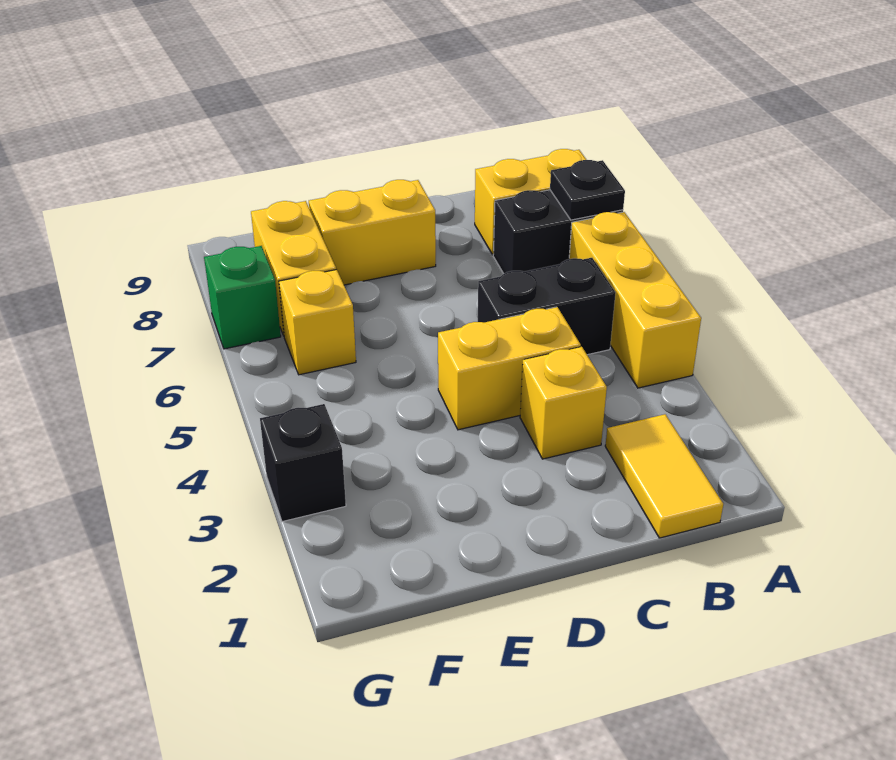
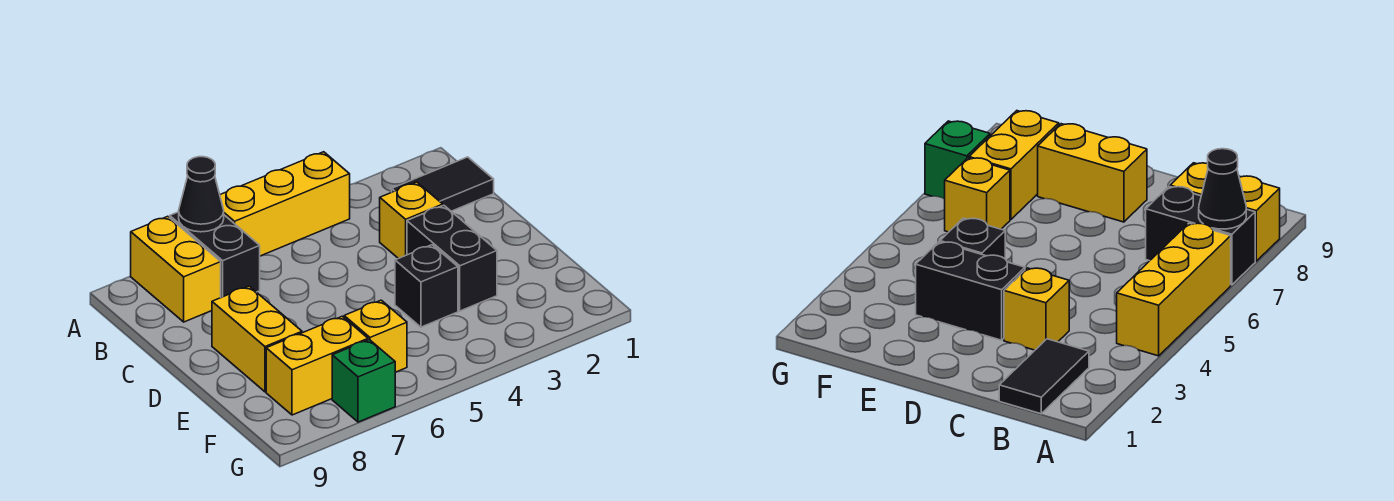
black plate A7 level 2 -> black cone A7 level 2
yellow tile B1:B2 level 1 -> black tile B1:B2 level 1
black brick B5:C5 level 1 -> black brick D3:E3 level 1
yellow brick C4:D4 level 1 -> none
black brick G3 level 1 -> black brick E4 level 1

